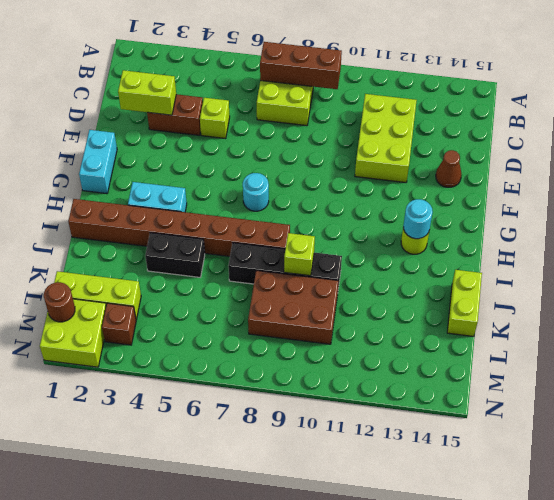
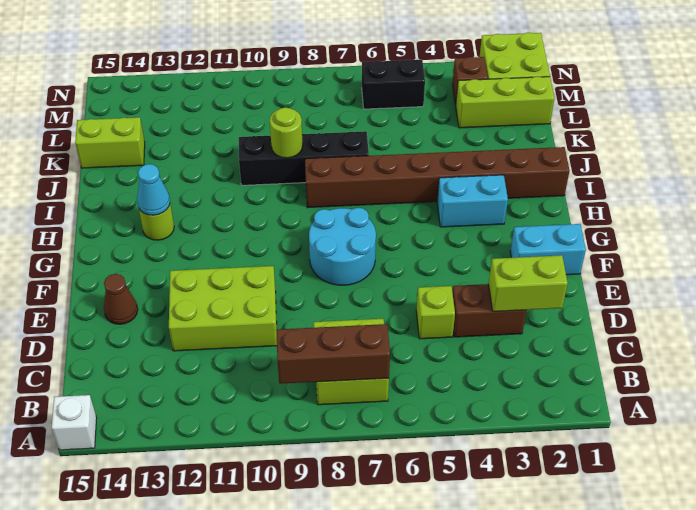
none -> white brick A15 level 1
lime brick C11:E12 level 1 -> lime brick D10:E12 level 1
cyan brick F1:G1 level 1 -> cyan brick F1:F2 level 1
cyan round brick G7 level 1 -> cyan round brick F7:G8 level 1
cyan round brick H13 level 2 -> cyan cone H13 level 2
black brick J4:J5 level 1 -> black brick M5:M6 level 1
lime brick J9 level 2 -> lime round brick J9 level 2
lime brick J15:K15 level 1 -> lime brick K14:K15 level 1
brown brick K8:L10 level 1 -> none
brown round brick M1 level 2 -> none

